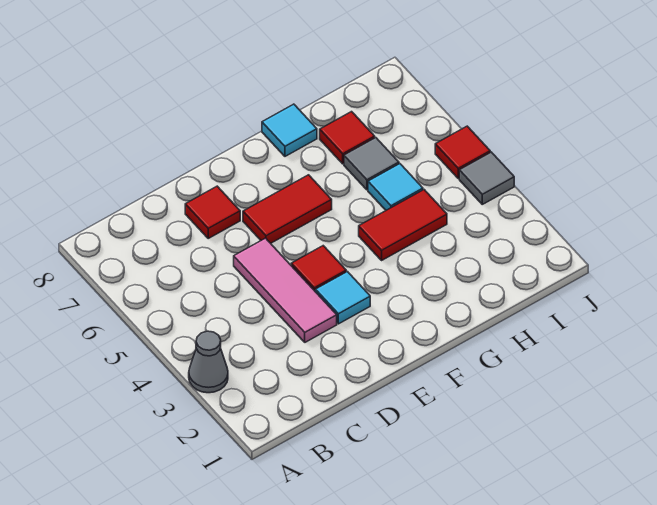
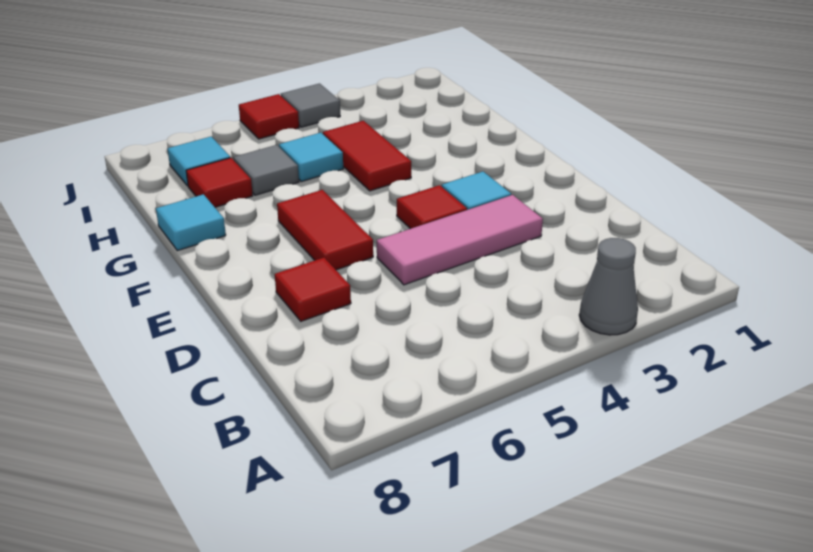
none -> cyan tile I7 level 1

